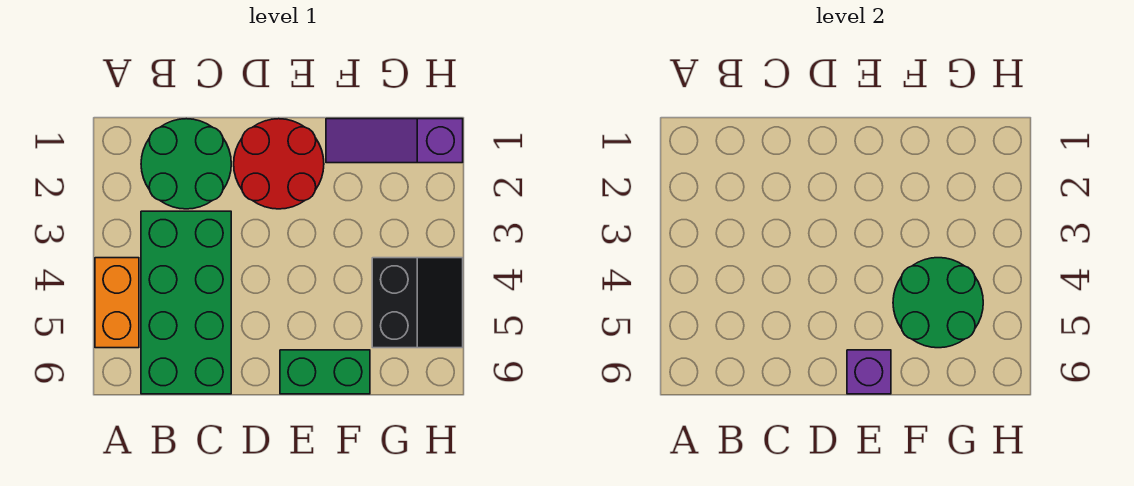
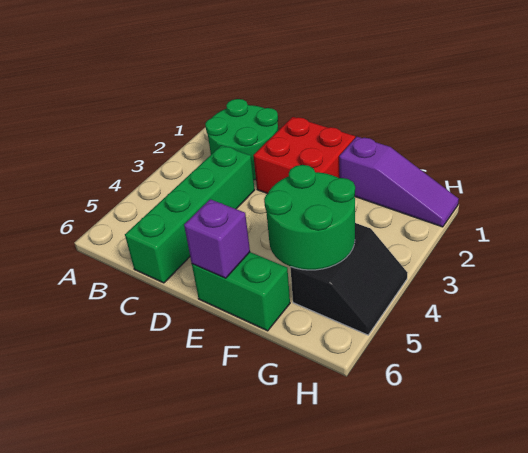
orange brick A4:A5 level 1 -> none
green brick B3:C6 level 1 -> green brick C3:C6 level 1
red round brick D1:E2 level 1 -> red brick D1:E2 level 1
purple slope F1:H1 level 1 top H -> purple slope F1:H1 level 1 top F

